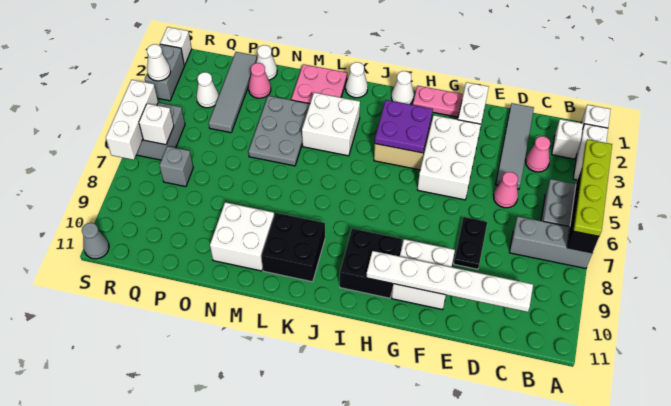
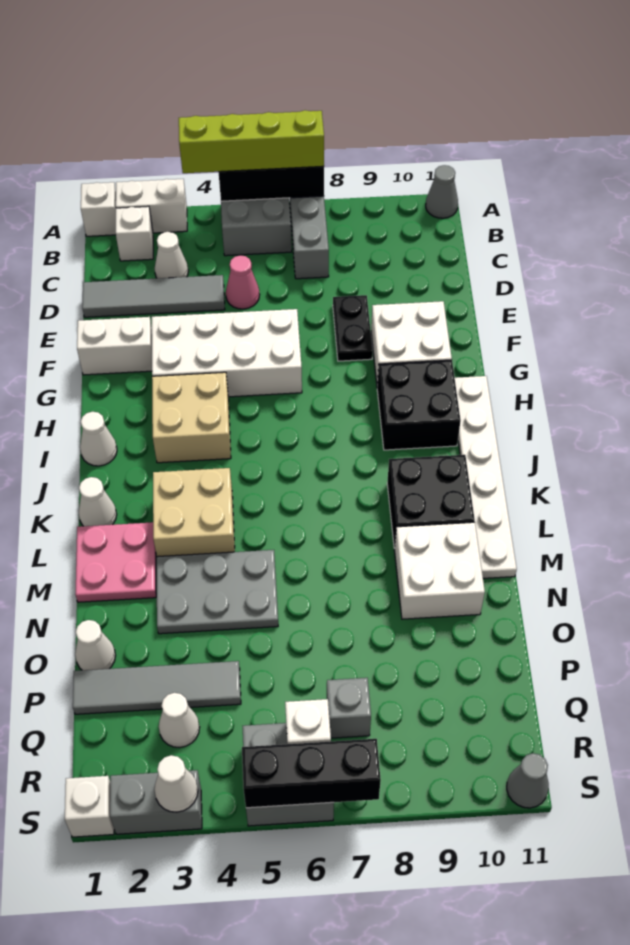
lime plate A4:A7 level 3 -> lime brick A4:A7 level 3
none -> grey cone A11 level 1
pink cone C3 level 1 -> white cone C3 level 1
white plate C10:H10 level 2 -> white plate H11:M11 level 1
black plate E7:E8 level 1 -> black plate E8:F8 level 1
white brick F3:G5 level 1 -> white brick F3:G6 level 1
pink plate G1:H1 level 1 -> none
purple plate H3:I4 level 2 -> none
white brick K3:L4 level 1 -> tan brick K3:L4 level 1
pink cone O2 level 1 -> none
white brick S5:S7 level 2 -> black brick S5:S7 level 2

